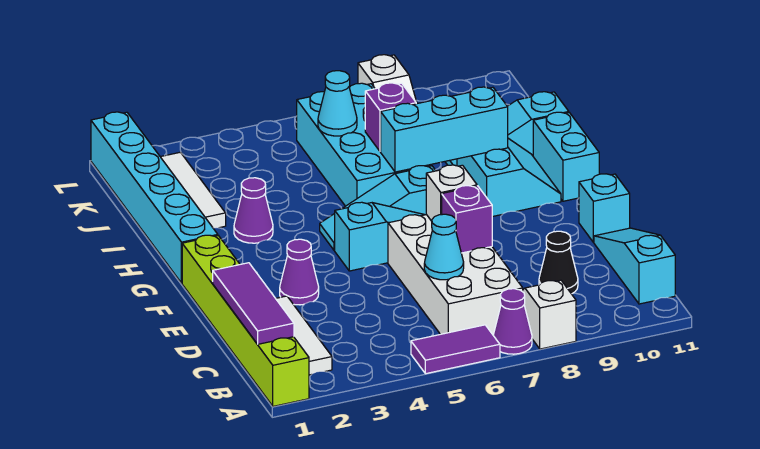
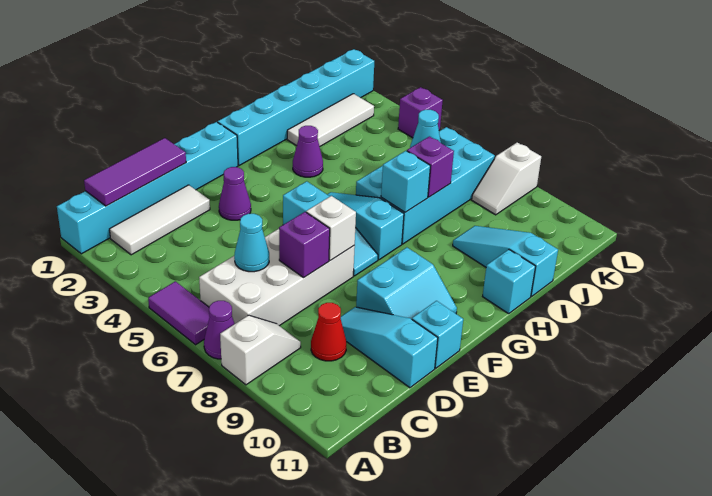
lime brick A1:F1 level 1 -> cyan brick A1:F1 level 1
cyan slope B11:D11 level 1 top B -> cyan slope D9:D11 level 1 top 11
black cone C9 level 1 -> red cone C9 level 1
cyan slope G9:H10 level 1 top 9 -> cyan slope E9:F10 level 1 top 9
cyan brick G11:H11 level 1 -> cyan brick H11 level 1
cyan brick H7:H9 level 2 -> cyan brick H7 level 2
none -> purple brick L4 level 1

